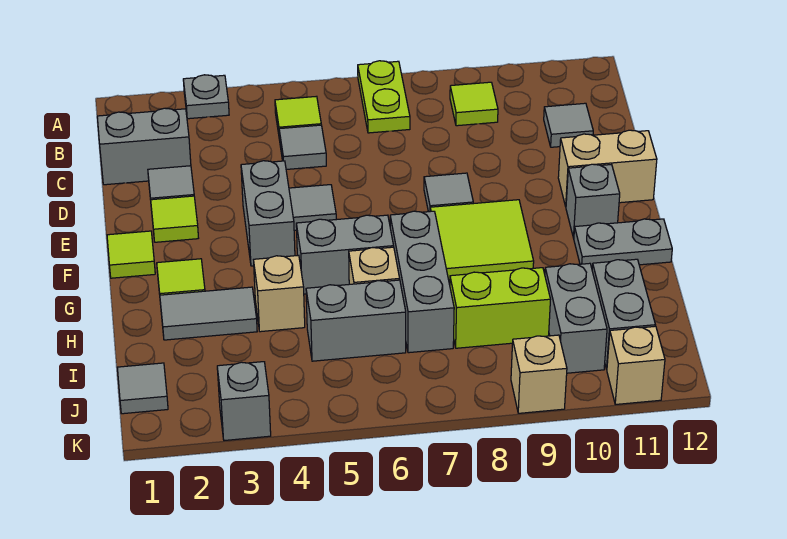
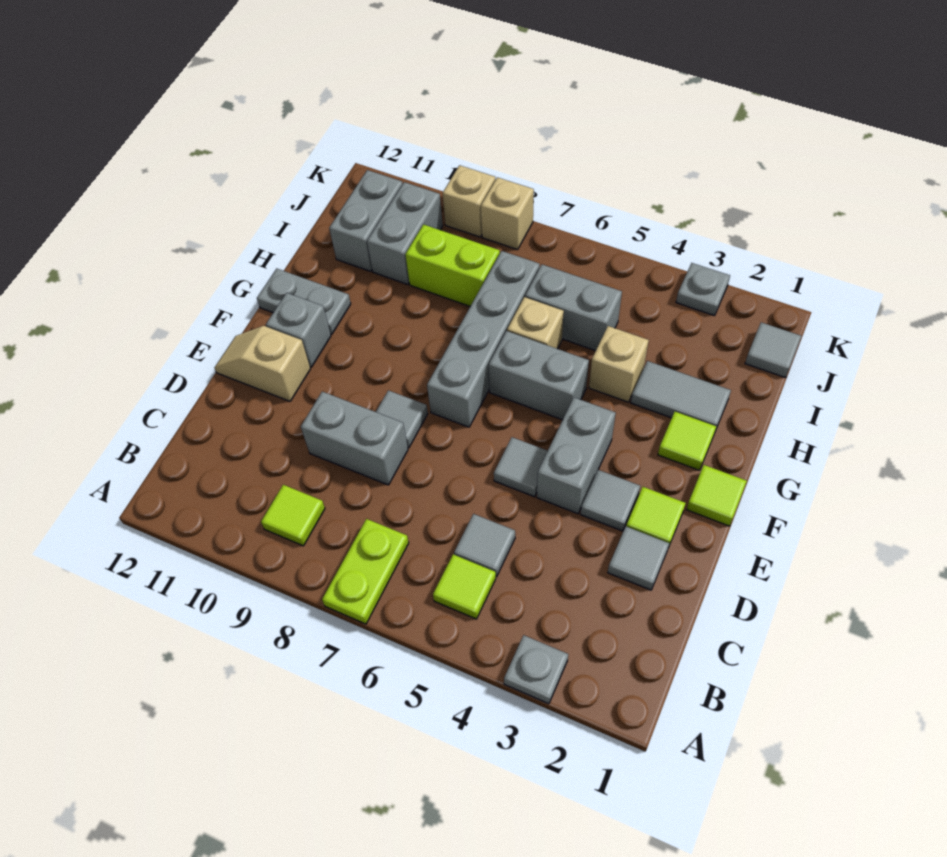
grey brick C1:C2 level 1 -> grey brick D8:D9 level 1
grey tile C11 level 1 -> grey tile E3 level 1
tan brick E11:E12 level 1 -> tan slope E11:E12 level 1 top 11
lime tile F8:G9 level 1 -> none
grey brick G7:I7 level 1 -> grey brick F7:I7 level 1
grey brick K3 level 1 -> grey plate K3 level 1
tan brick K11 level 1 -> tan brick K8 level 1

